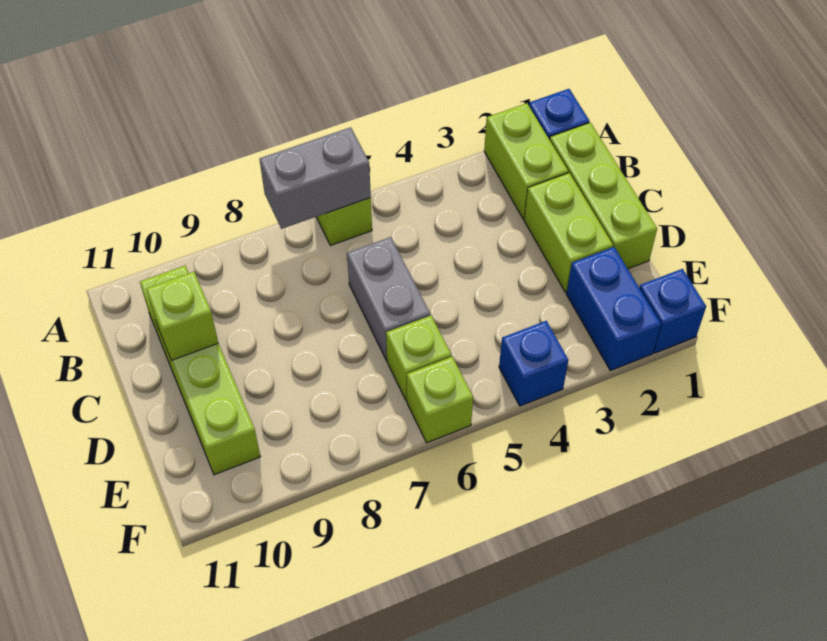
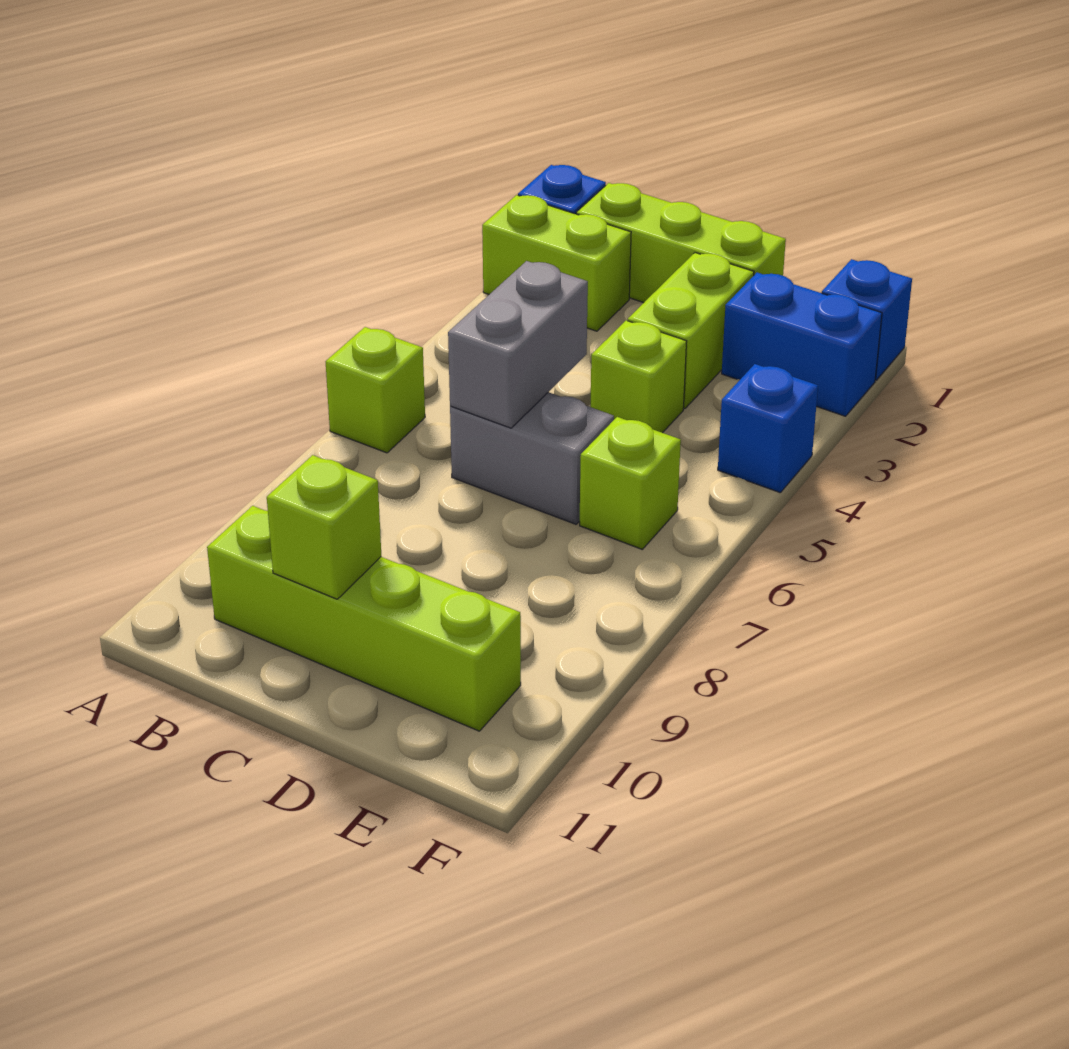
grey brick A6:A7 level 2 -> grey brick C5:C6 level 2
lime brick C2:D2 level 1 -> lime brick D2:D3 level 1
lime brick F6 level 1 -> lime brick D4 level 1

